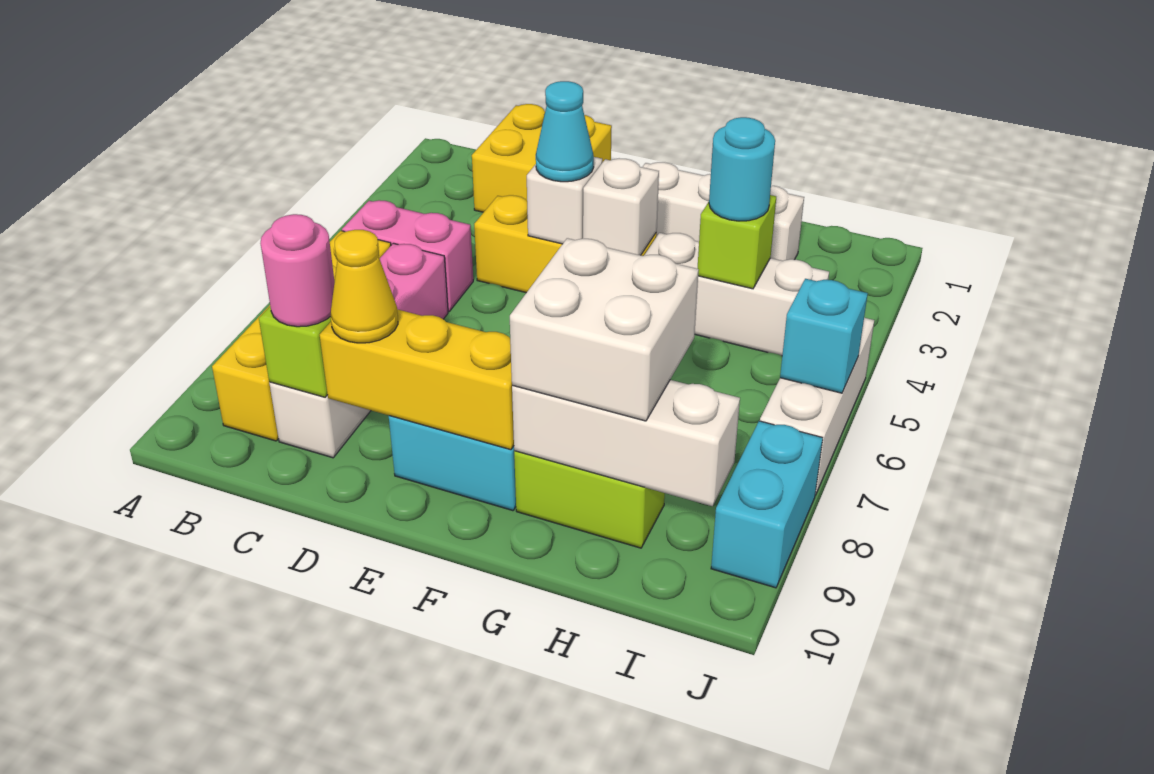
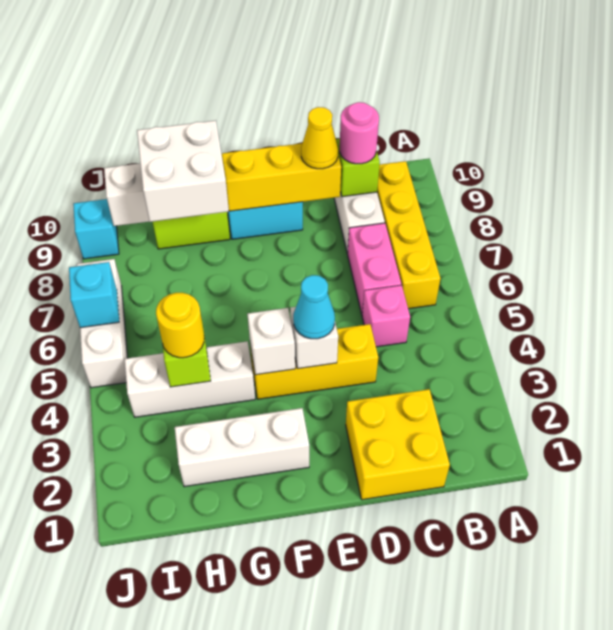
pink brick B5:C5 level 1 -> pink brick C5 level 1
cyan round brick H4 level 3 -> yellow round brick H4 level 3
cyan brick J8:J9 level 1 -> cyan brick J9 level 1

